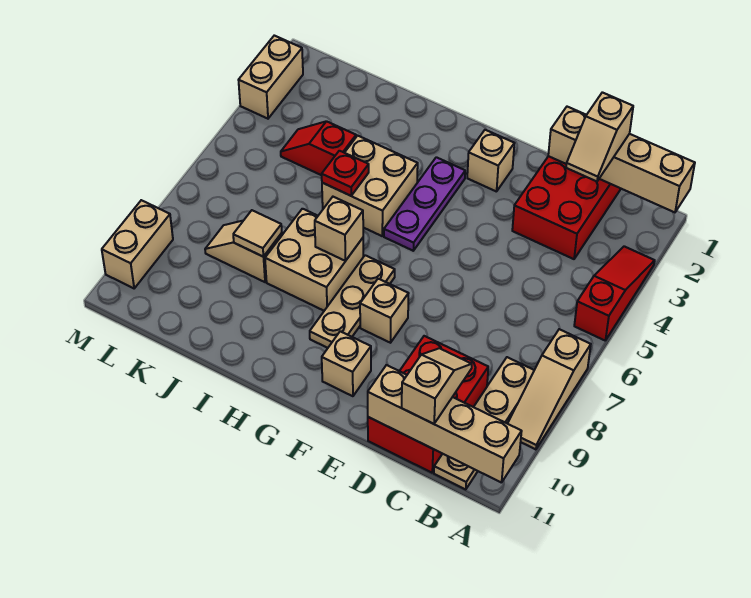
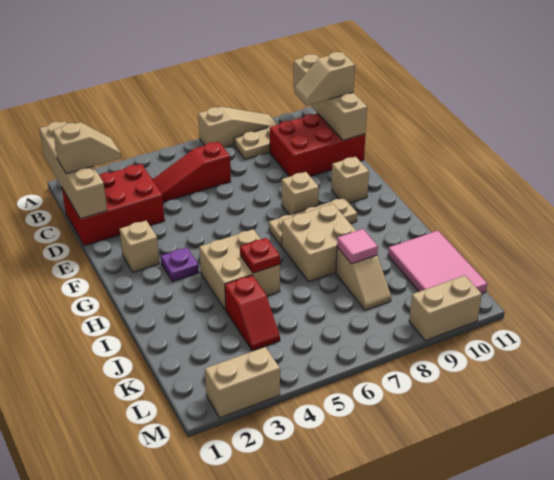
red slope A3:A5 level 1 top 5 -> red slope C4:C6 level 1 top 6
purple plate G3:G5 level 1 -> purple plate G3 level 1
tan brick H7 level 2 -> none
tan tile J8 level 2 -> pink tile J8 level 2
none -> pink tile J10:L11 level 1

